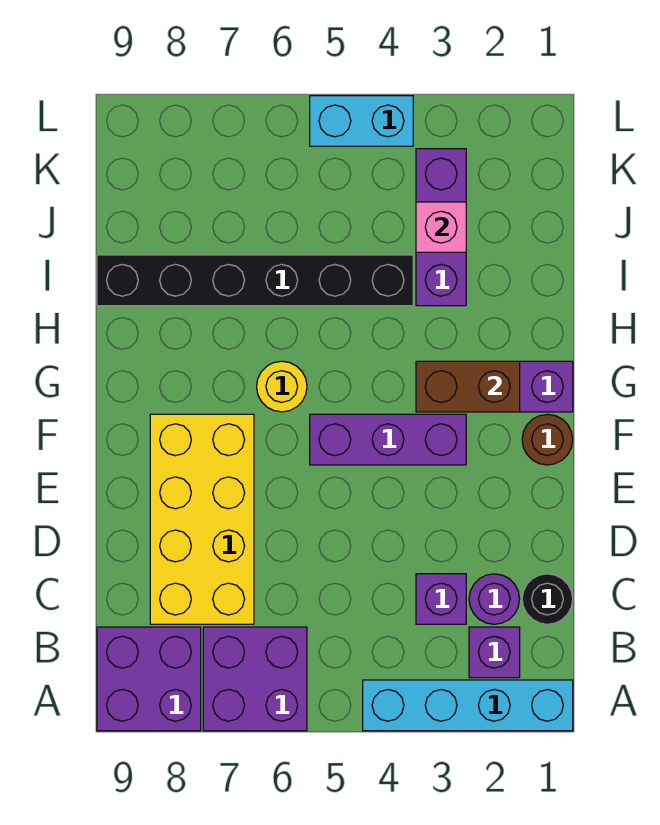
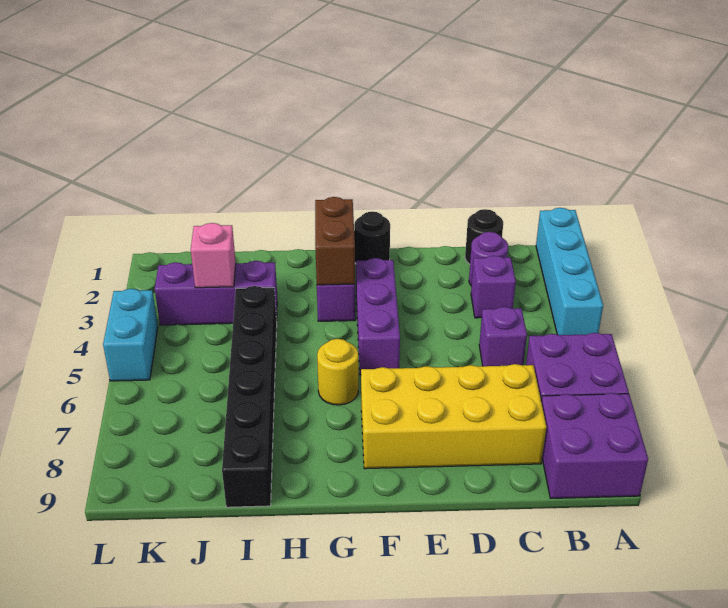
purple brick B2 level 1 -> purple brick C5 level 1
brown round brick F1 level 1 -> black round brick F1 level 1

